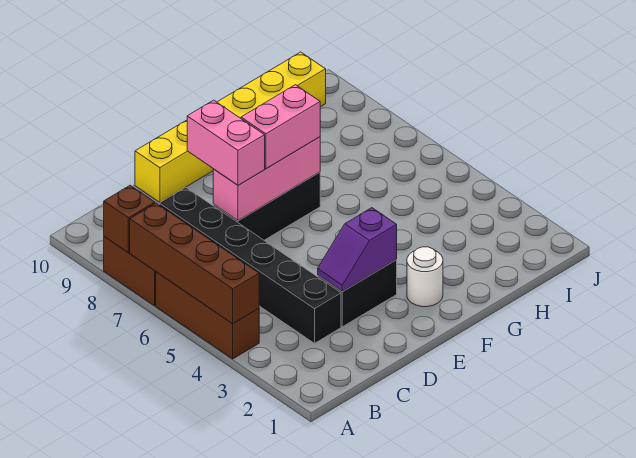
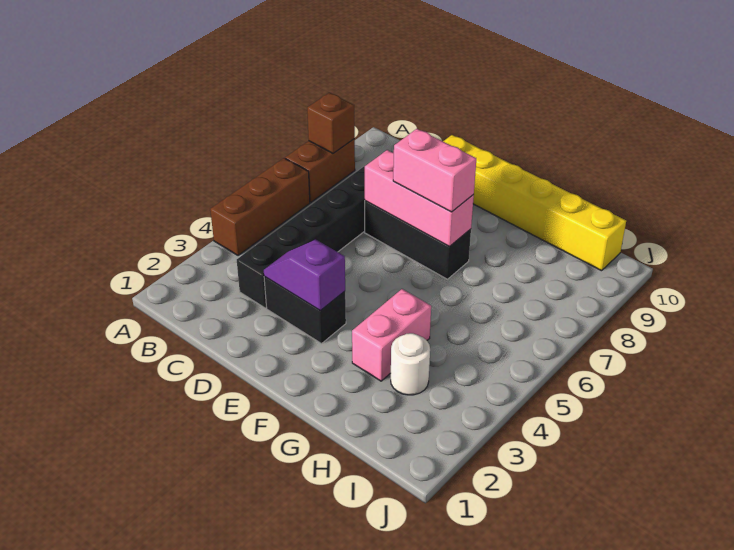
brown brick A4:A7 level 2 -> none
pink brick D7:D8 level 3 -> pink brick G3:G4 level 1
white round brick F2 level 1 -> white round brick H3 level 1

